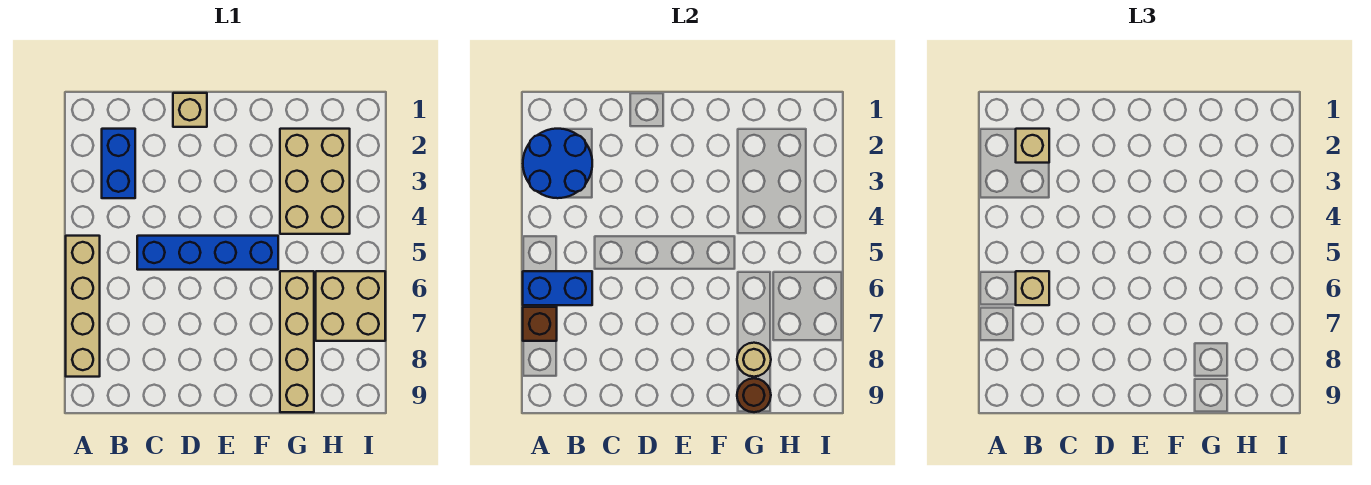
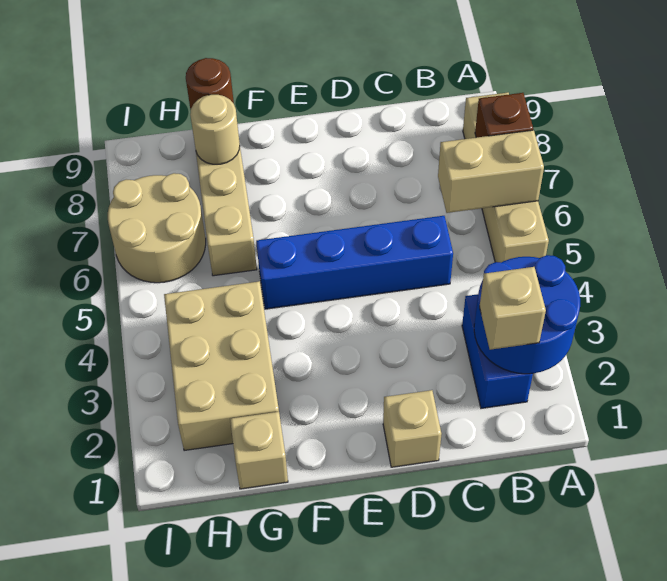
blue brick A6:B6 level 2 -> tan brick A6:B6 level 2
tan brick B6 level 3 -> tan brick G1 level 1
tan brick H6:I7 level 1 -> tan round brick H6:I7 level 1

